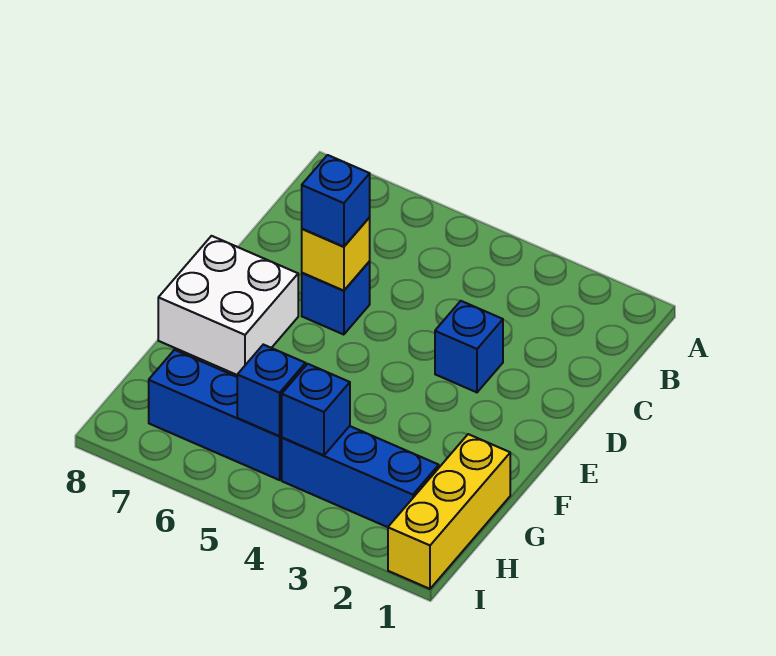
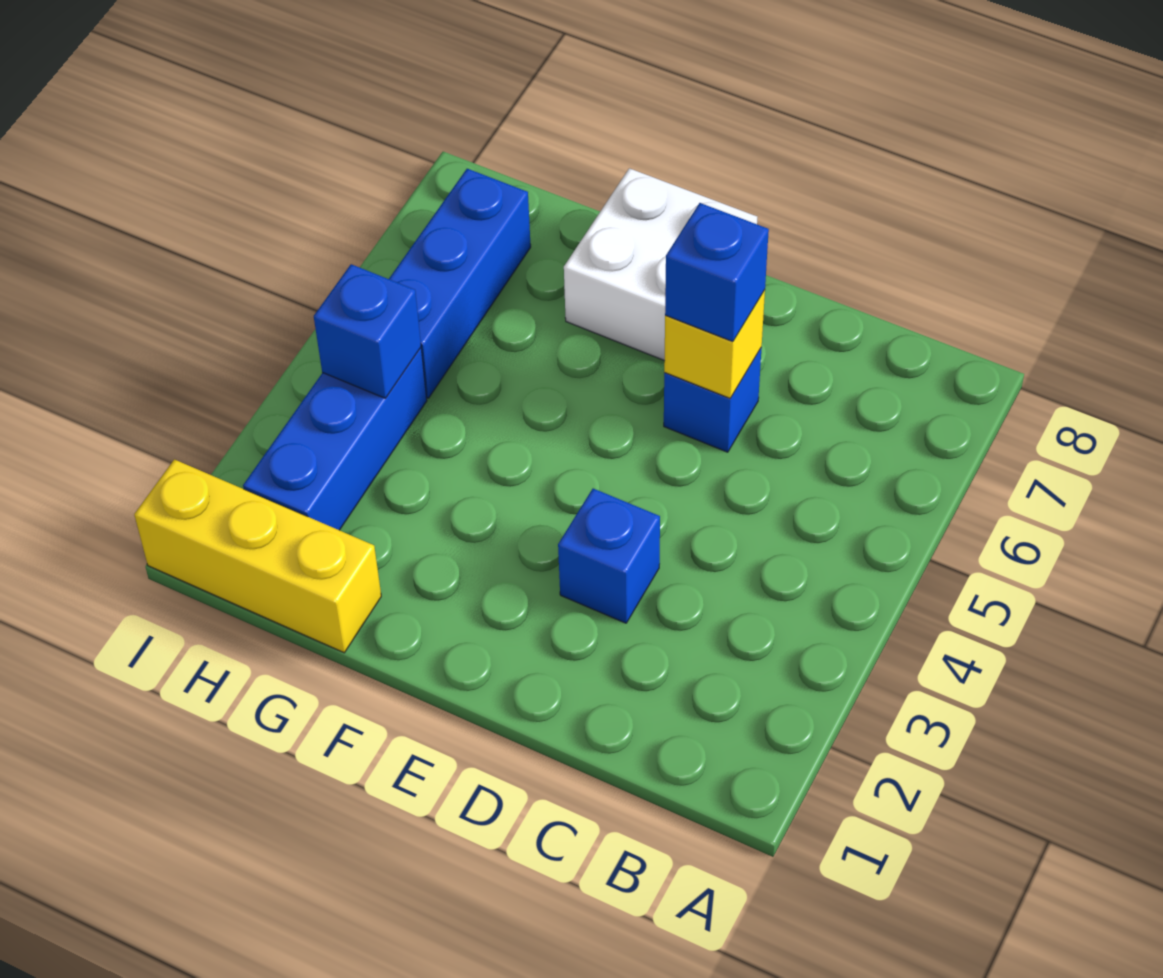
blue brick H5 level 2 -> none

